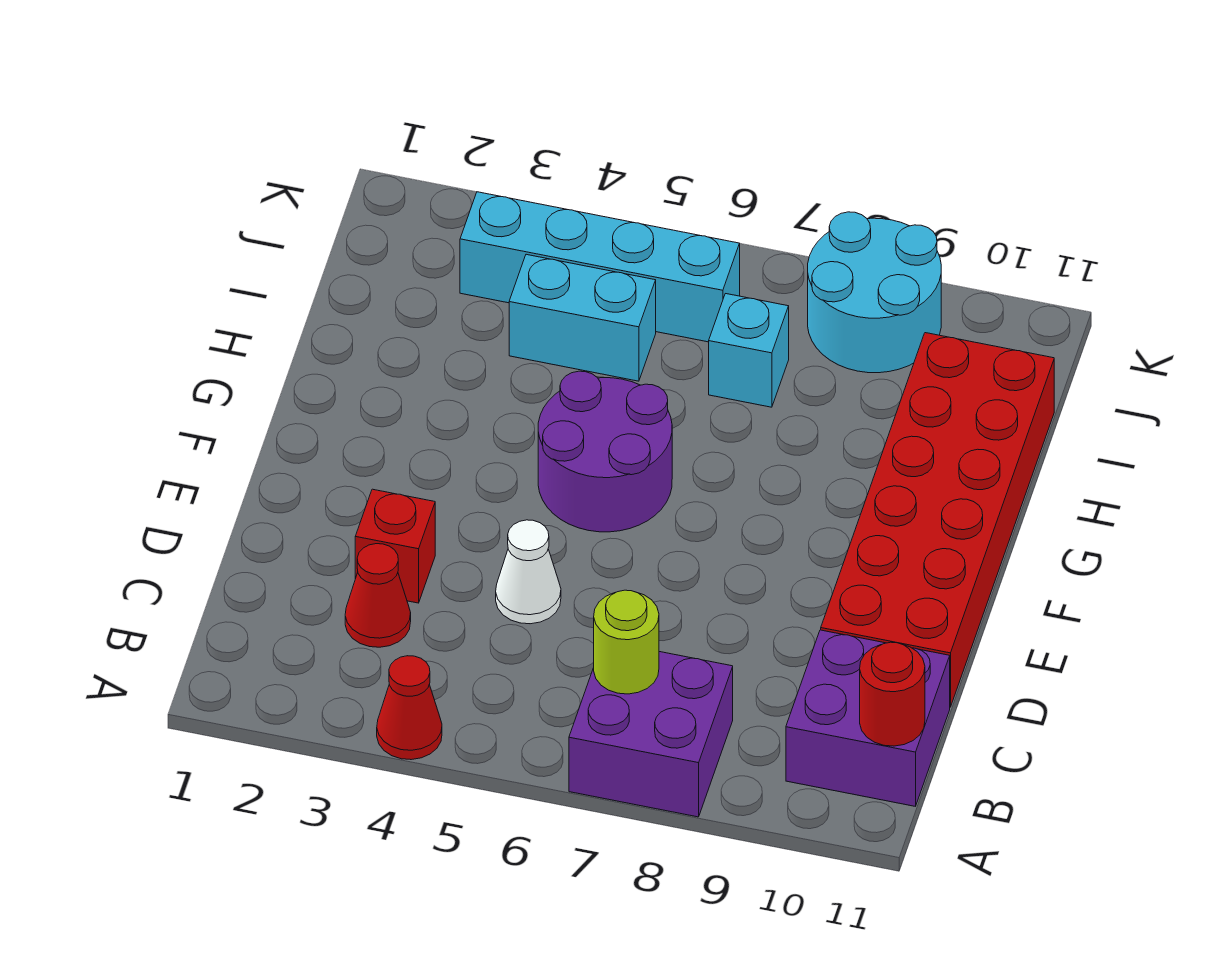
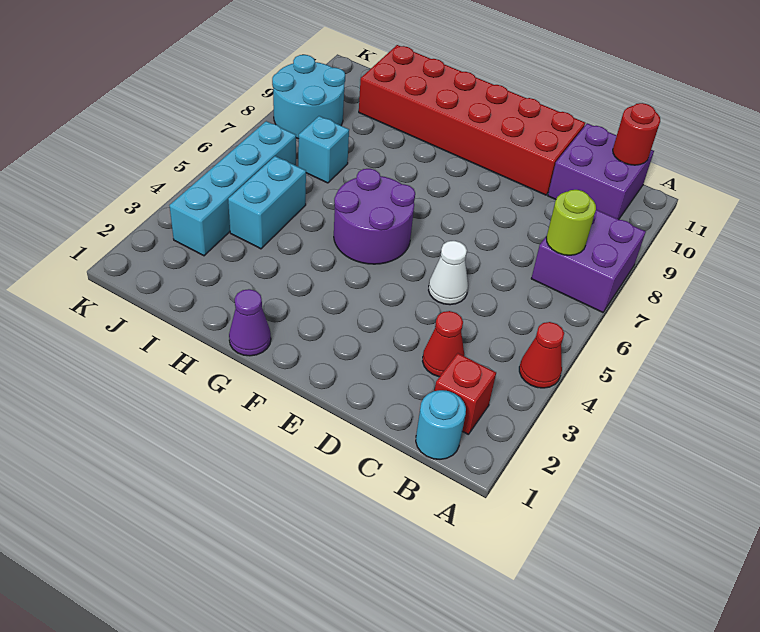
none -> cyan round brick B1 level 1
red brick D3 level 1 -> red brick B2 level 1
none -> purple cone G1 level 1

